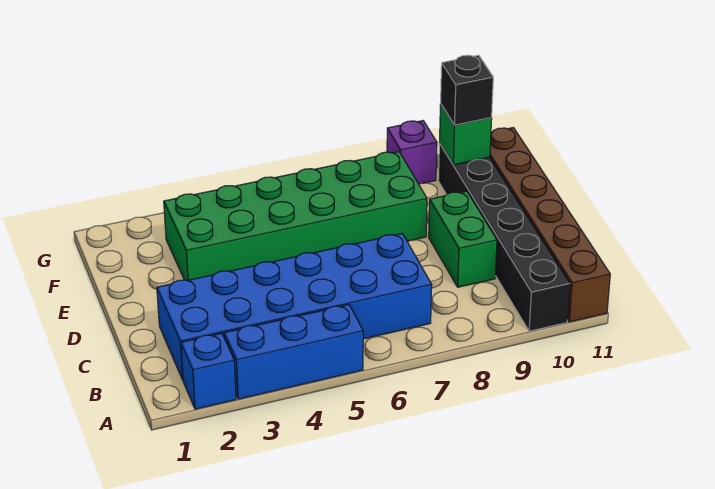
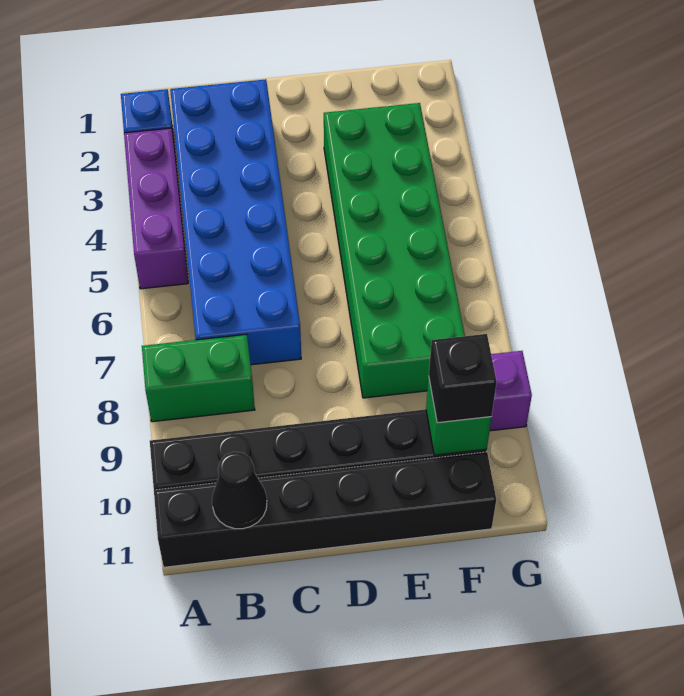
blue brick A3:A5 level 1 -> purple brick A3:A5 level 1
brown brick A11:F11 level 1 -> black brick A11:F11 level 1
none -> black cone B11 level 2
green brick C9:D9 level 1 -> green brick A8:B8 level 1

